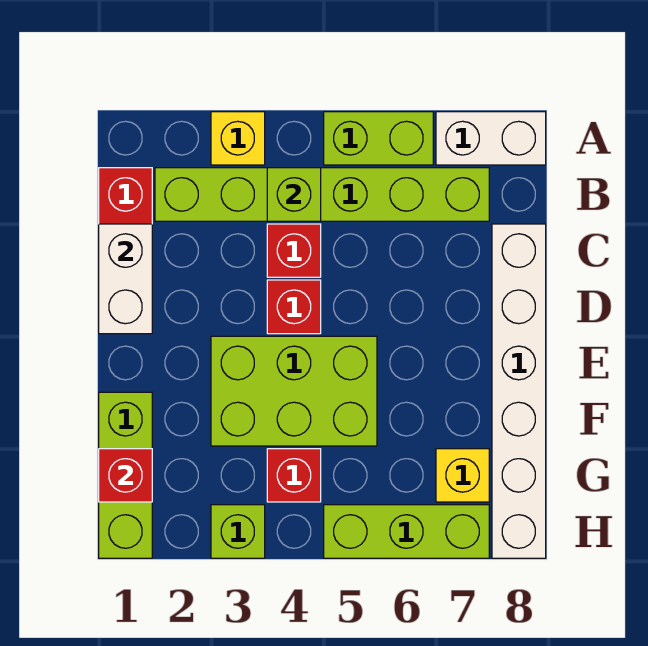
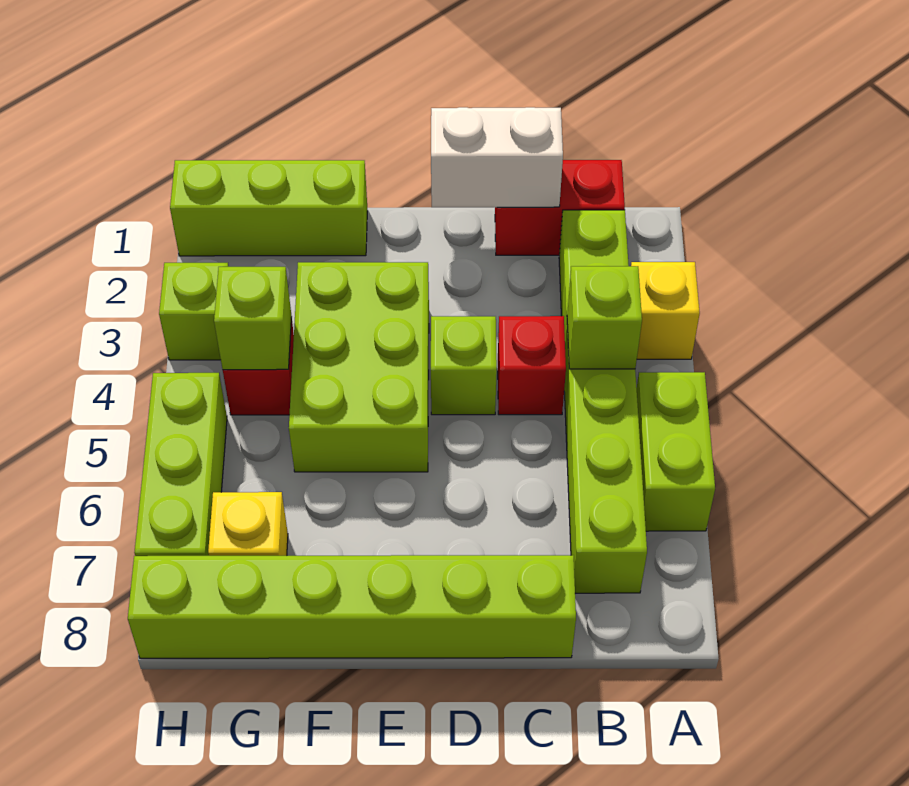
white brick A7:A8 level 1 -> none
white brick C8:H8 level 1 -> lime brick C8:H8 level 1
red brick D4 level 1 -> lime brick D4 level 1
red brick G1 level 2 -> none
none -> lime brick G4 level 2

